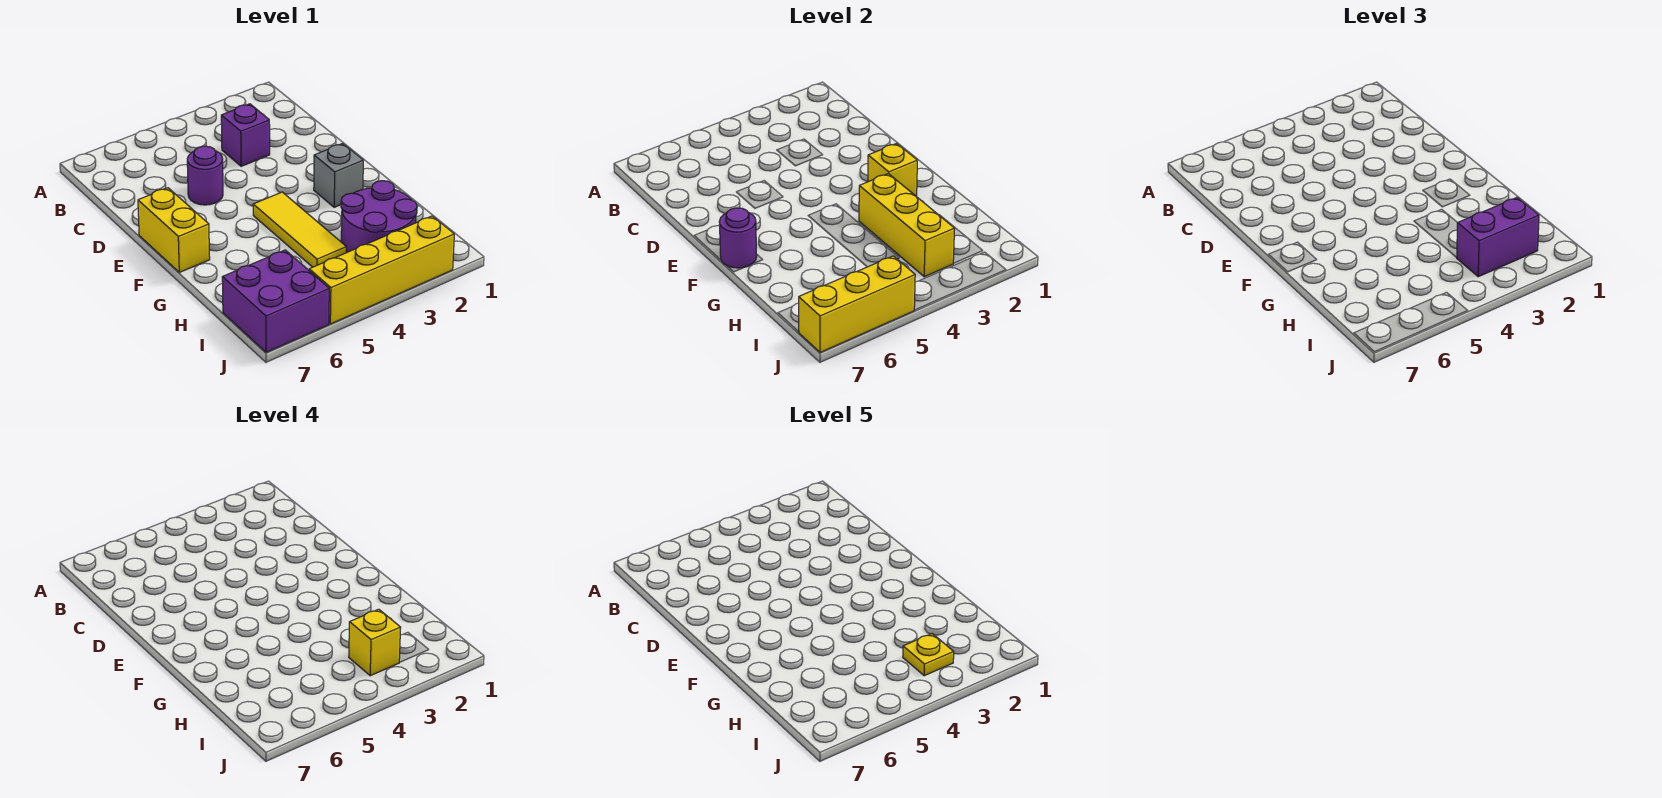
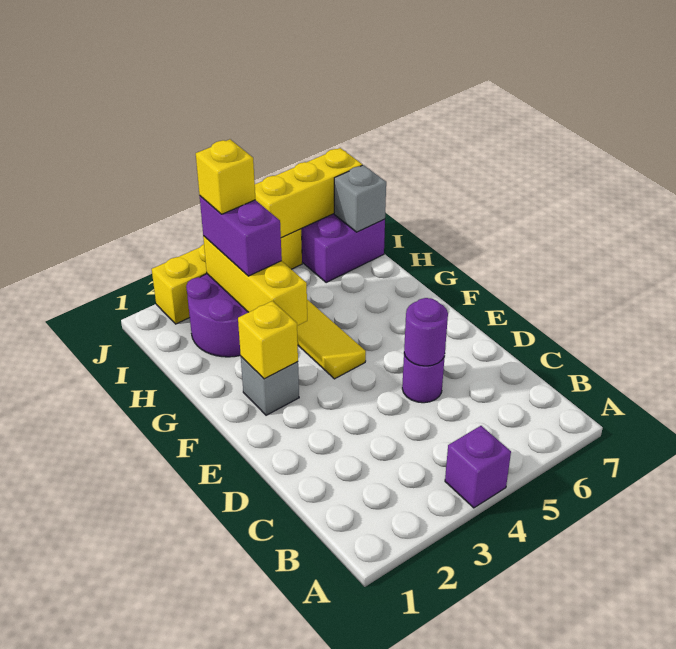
purple brick C3 level 1 -> purple brick A4 level 1
yellow brick E7:F7 level 1 -> none
purple round brick F7 level 2 -> purple round brick D5 level 2
purple brick I2:I3 level 3 -> purple brick H3:I3 level 3
yellow plate I3 level 5 -> none
none -> grey brick I7 level 2

